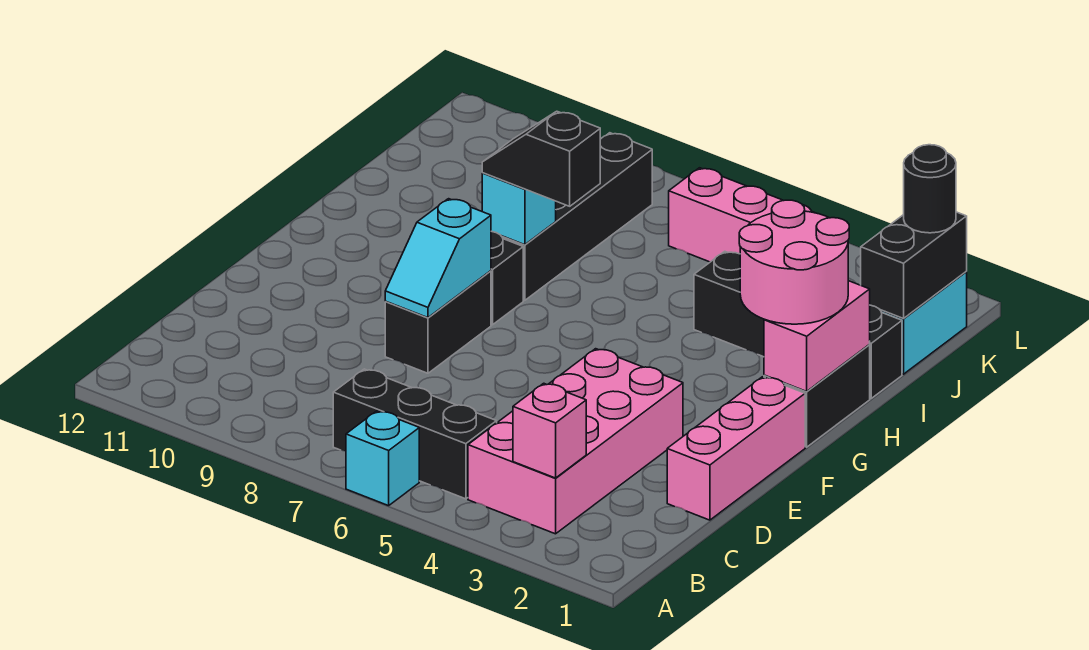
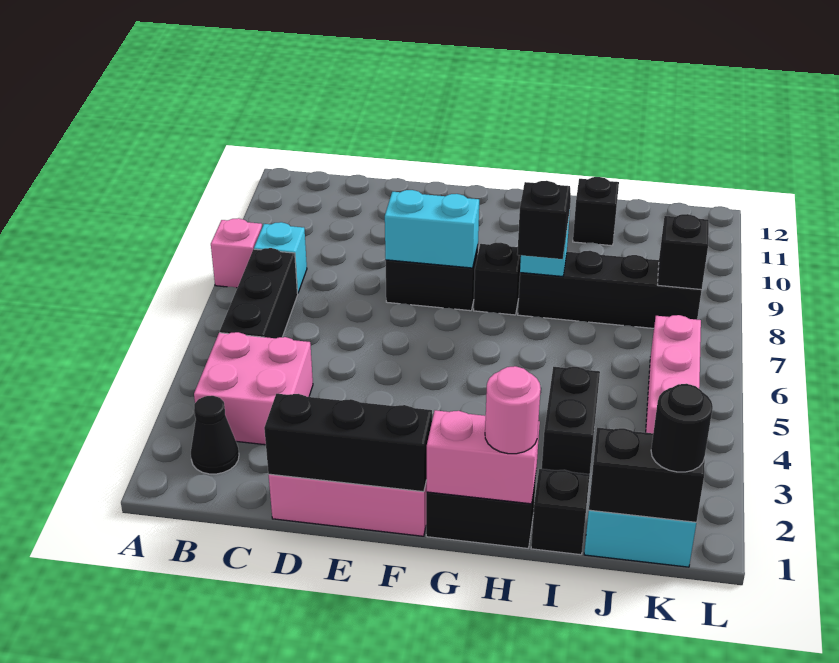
cyan brick A6 level 1 -> cyan brick B8 level 1
none -> black cone B2 level 1
pink brick B3:E4 level 1 -> pink brick B3:C4 level 1
pink brick B3 level 2 -> pink brick A8 level 1
none -> black brick D1:F1 level 2
cyan slope E8:F8 level 2 top F -> cyan brick E8:F8 level 2
pink round brick G1:H2 level 3 -> pink round brick H1 level 3
none -> black brick I11 level 1
none -> black brick K8 level 2

